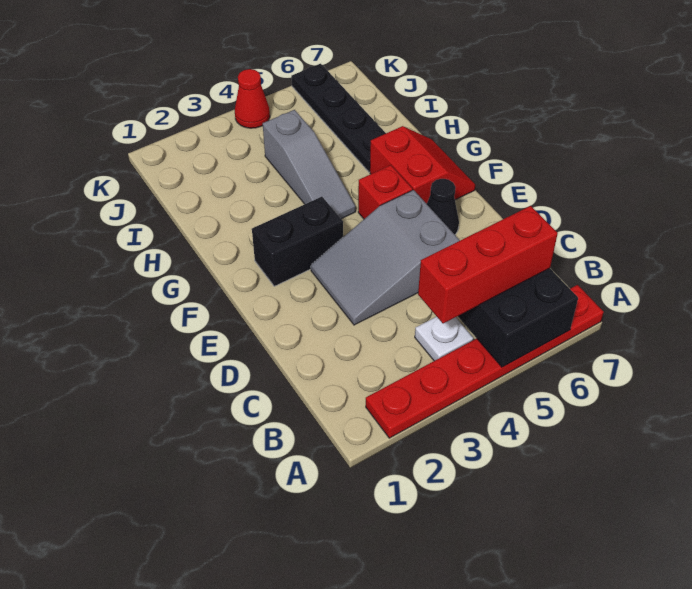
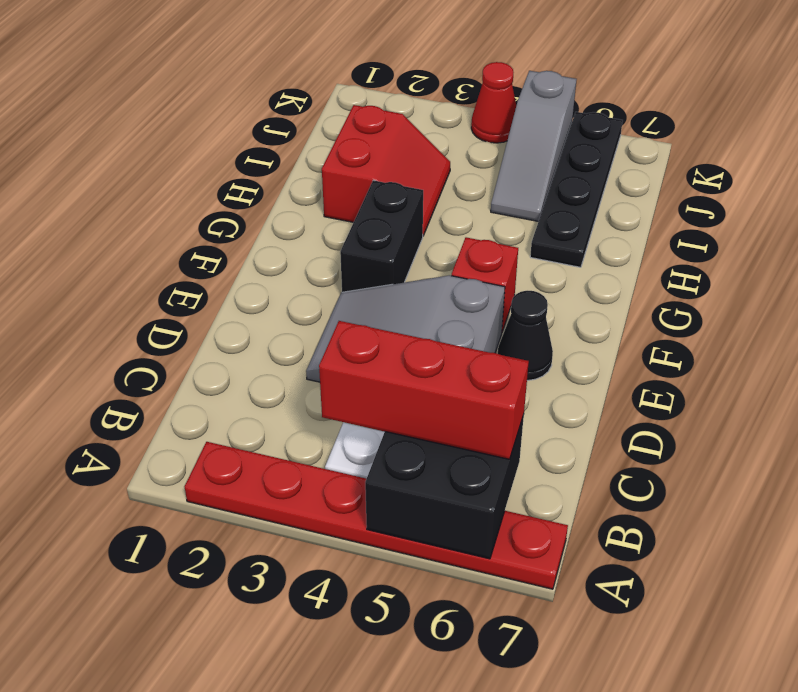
black brick F2:F3 level 1 -> black brick F3:G3 level 1
red slope F6:G7 level 1 top 6 -> red slope H2:I3 level 1 top 2
grey slope G4:I4 level 1 top I -> grey slope I5:K5 level 1 top K

